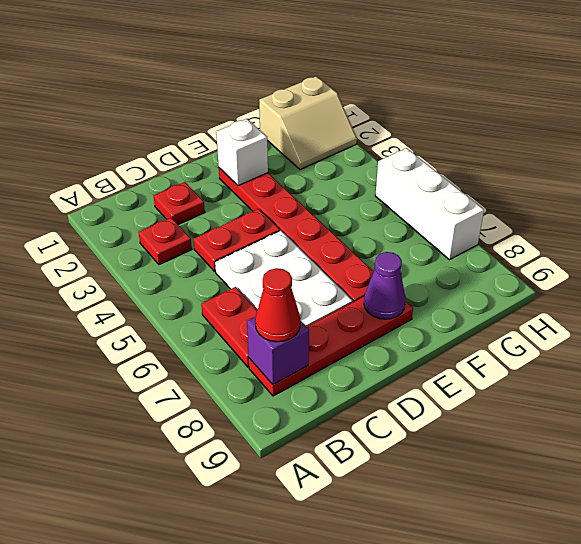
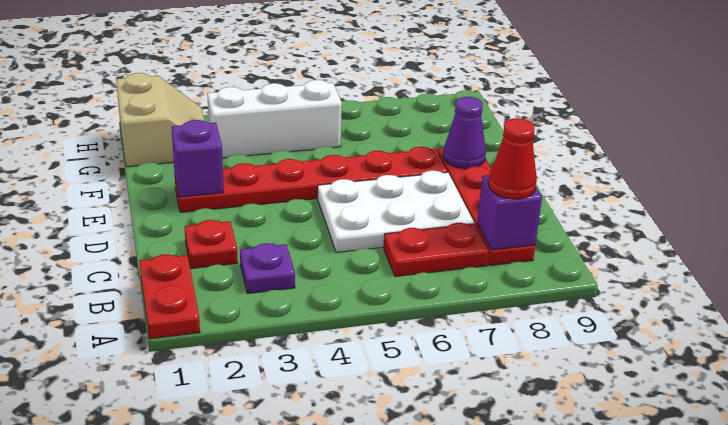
red plate B3 level 1 -> purple plate B3 level 1
red plate C4:D4 level 1 -> red plate A1:B1 level 1
white brick E2 level 2 -> purple brick E2 level 2
white brick H5:H7 level 1 -> white brick G3:G5 level 1

